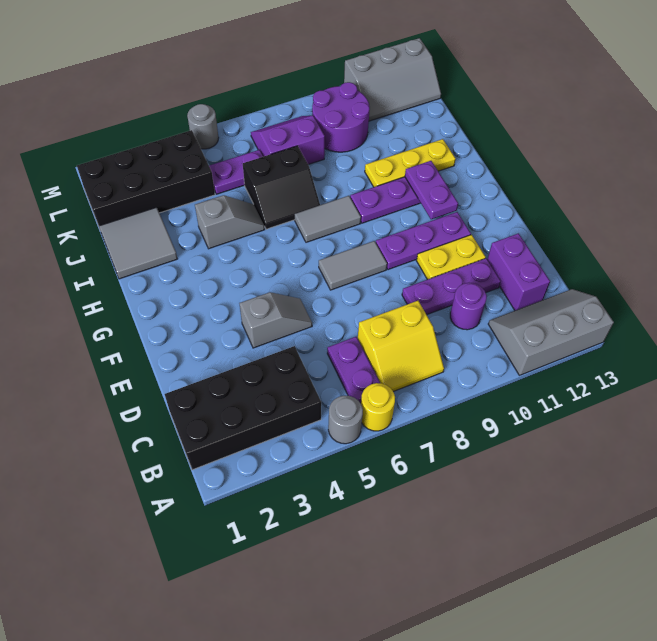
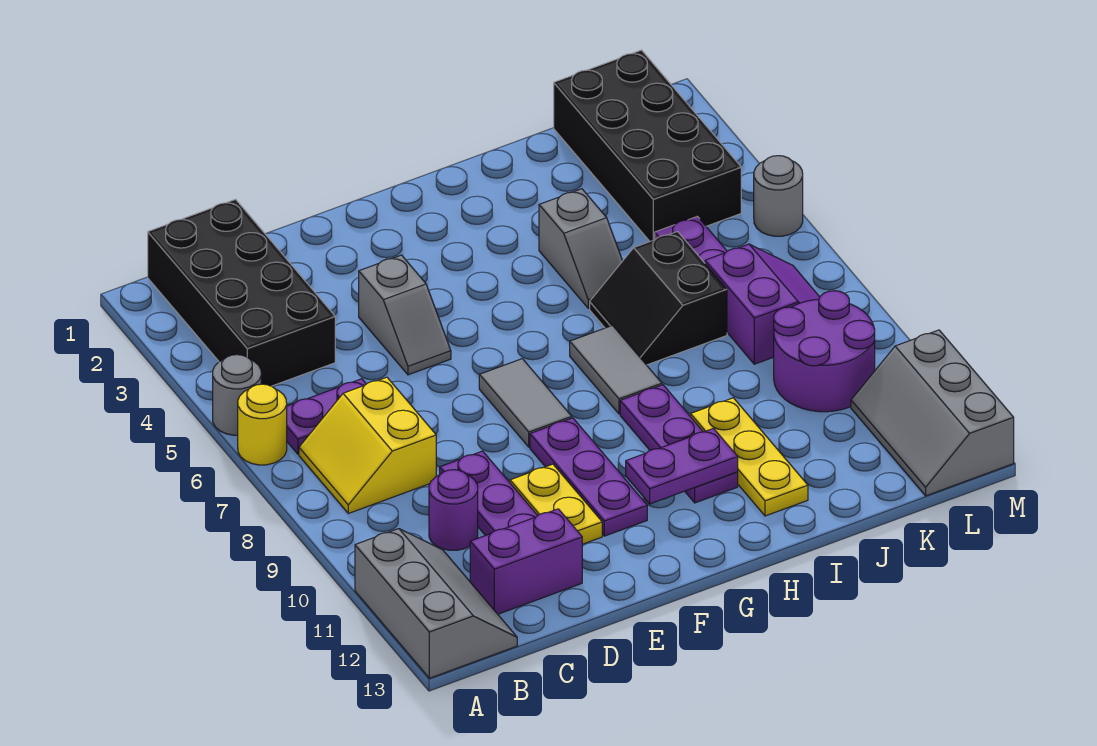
grey tile I1:J2 level 1 -> none

